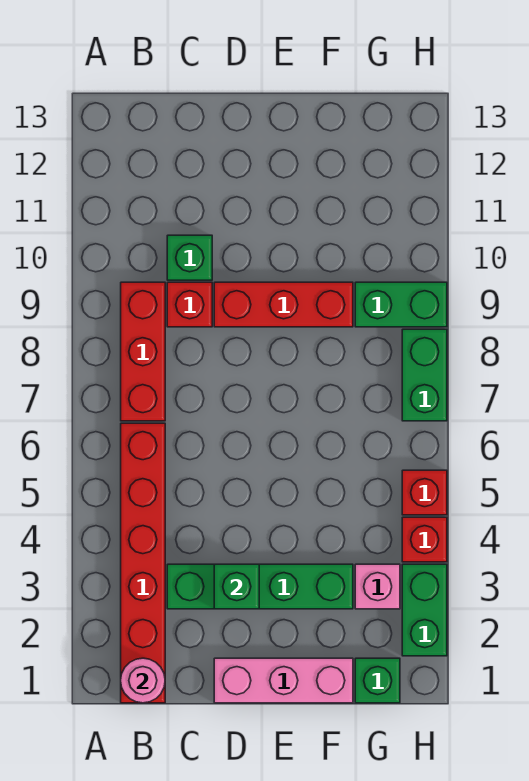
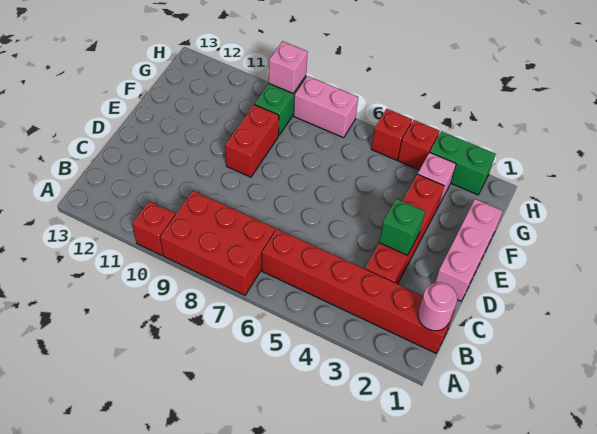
red brick B7:B9 level 1 -> red brick A7:B9 level 1
green brick C3:F3 level 1 -> red brick C3:F3 level 1
red brick C9 level 1 -> red brick A10 level 1
green brick C10 level 1 -> none
red brick D9:F9 level 1 -> red brick E9:F9 level 1
green brick G1 level 1 -> none
green brick H7:H8 level 1 -> pink brick H7:H8 level 1
none -> pink brick H9 level 2

